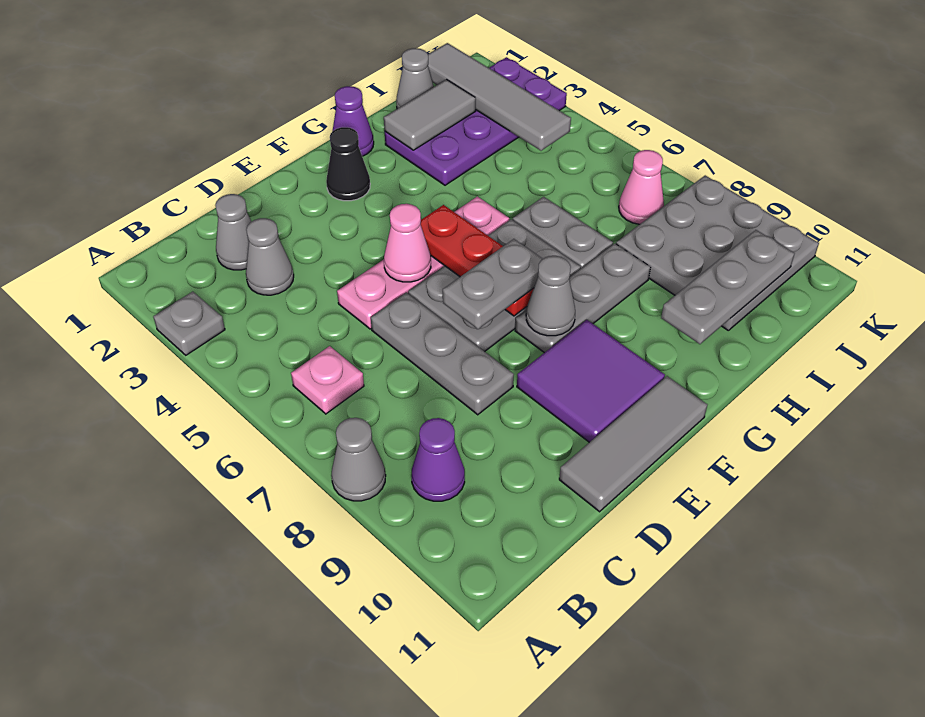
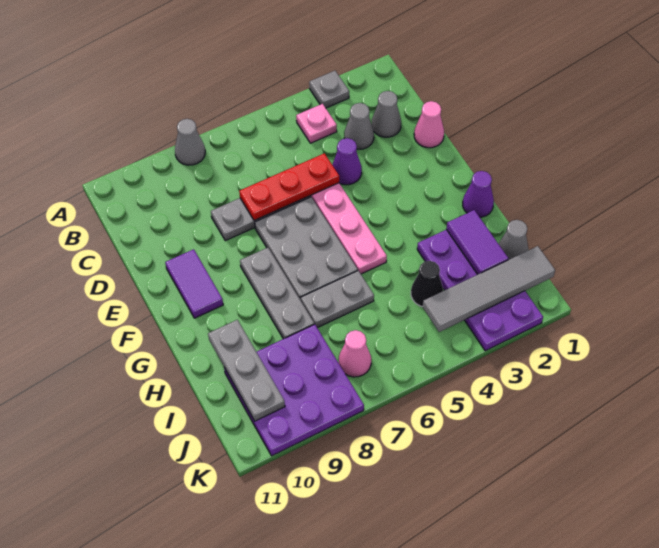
pink plate B6 level 1 -> pink plate B4 level 1
purple cone B9 level 1 -> purple cone D4 level 1
grey tile D11:F11 level 1 -> none
pink cone E5 level 2 -> pink cone D1 level 1
grey plate E7:F7 level 3 -> none
purple tile E9:F10 level 1 -> purple tile E10:F10 level 1
black cone F2 level 1 -> black cone I4 level 1
red plate F5:F7 level 2 -> red plate D5:D7 level 2
grey cone F8 level 2 -> none
grey tile H2:I2 level 2 -> purple tile H2:I2 level 2
grey plate I8:K10 level 1 -> purple plate I8:K10 level 1

